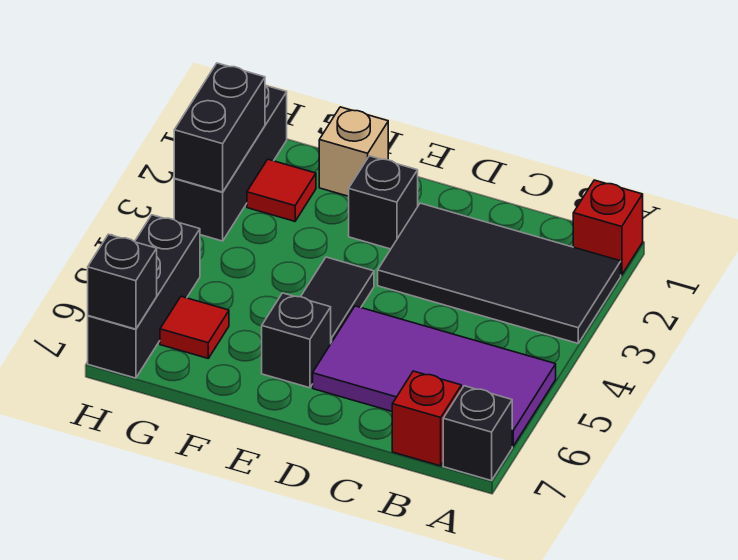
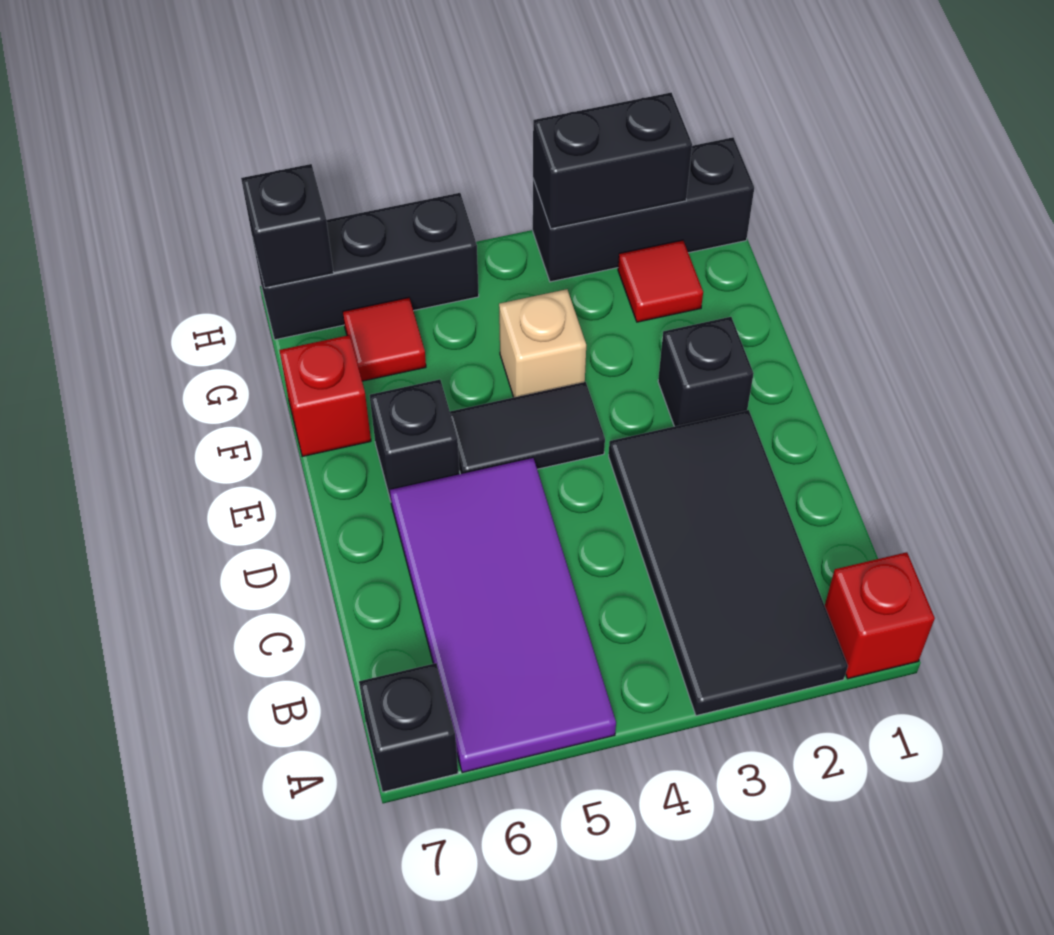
red brick B7 level 1 -> red brick F7 level 1
tan brick F1 level 1 -> tan brick F4 level 1

